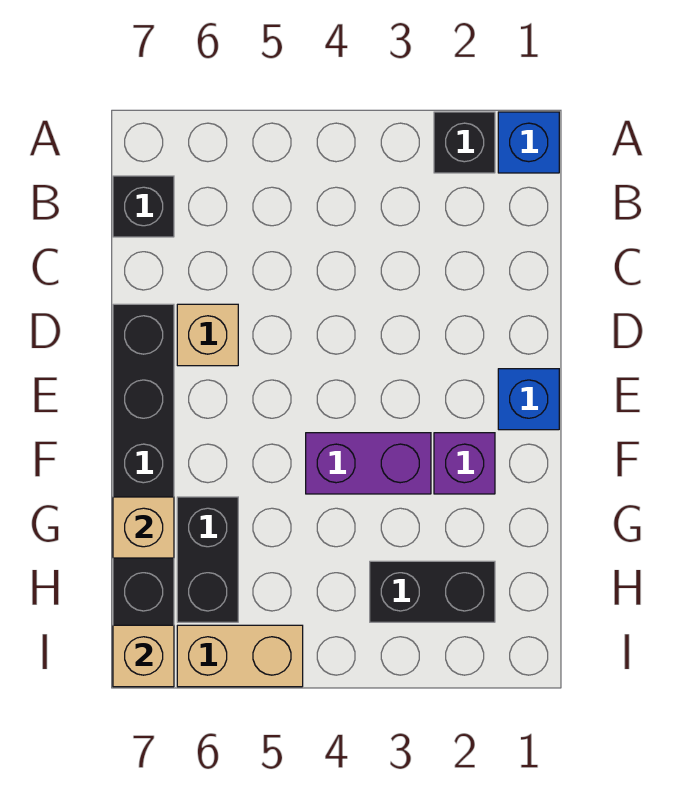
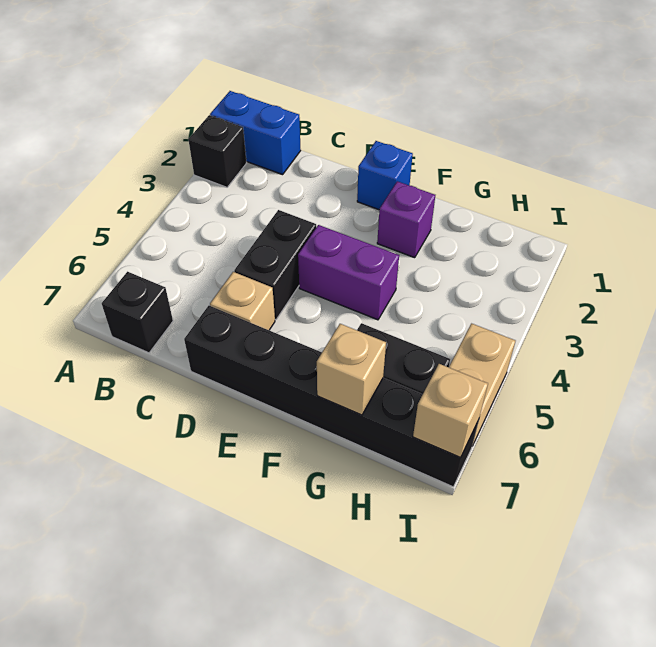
blue brick A1 level 1 -> blue brick A1:B1 level 1
purple brick F3:F4 level 1 -> purple brick E4:F4 level 1
black brick H2:H3 level 1 -> black brick D4:D5 level 1

